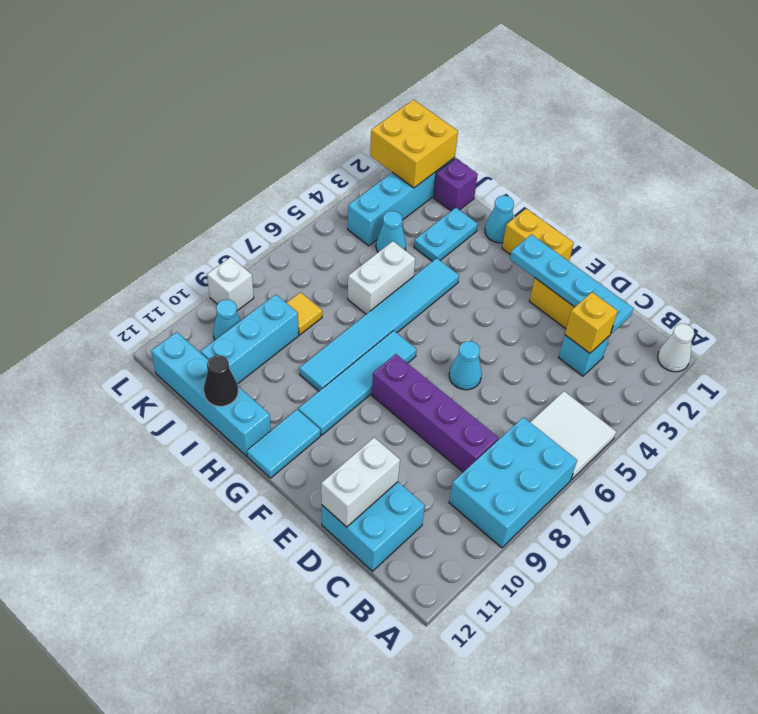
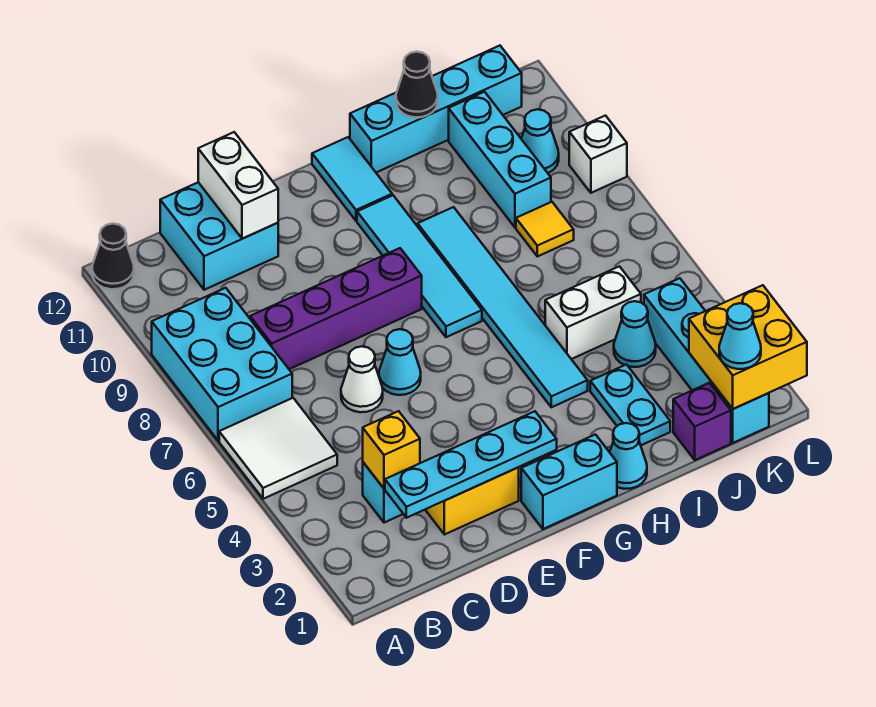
white cone A1 level 1 -> white cone D6 level 1
none -> black cone A12 level 1
yellow brick F1:G1 level 1 -> cyan brick F1:G1 level 1
white brick I5:I6 level 1 -> white brick I5:J5 level 1
none -> cyan cone K1 level 3

